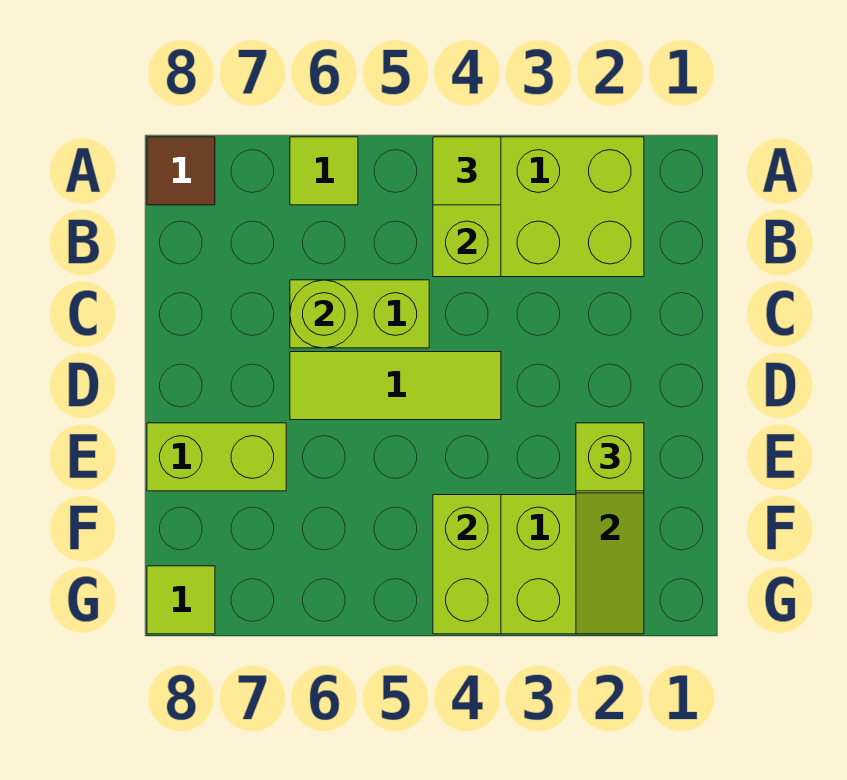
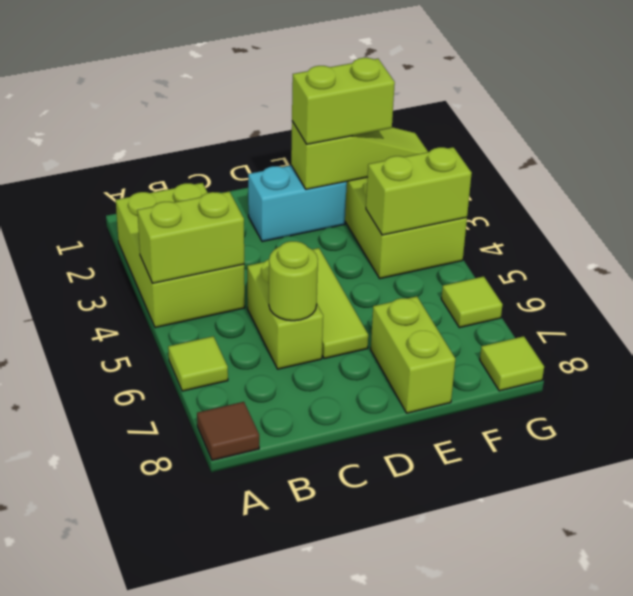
lime tile A4 level 3 -> lime tile G6 level 1
none -> cyan brick D2:E2 level 1
lime brick E2 level 3 -> lime brick E2:F2 level 3

